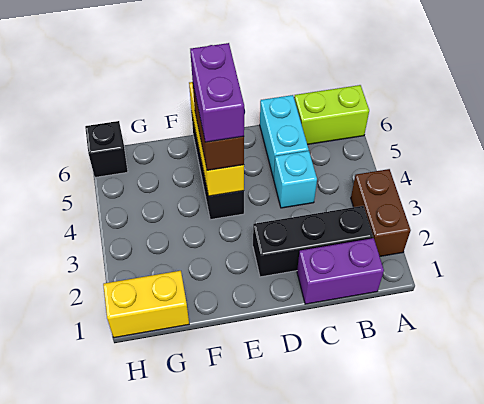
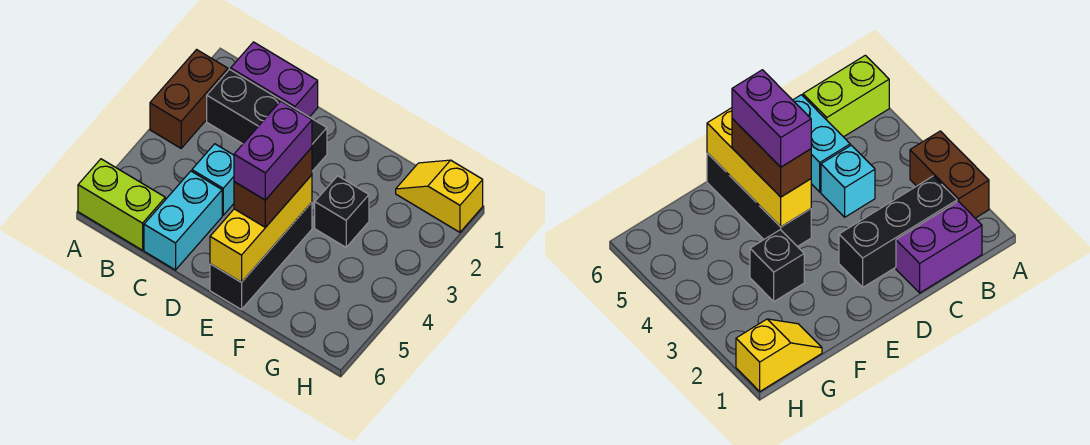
yellow brick G1:H1 level 1 -> yellow slope G1:H1 level 1 top H
black brick H6 level 1 -> black brick F3 level 1

